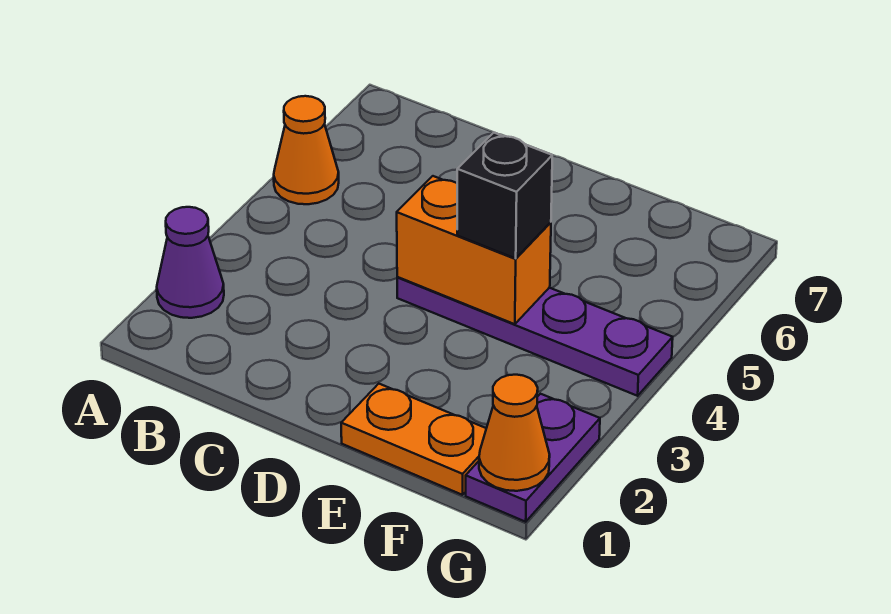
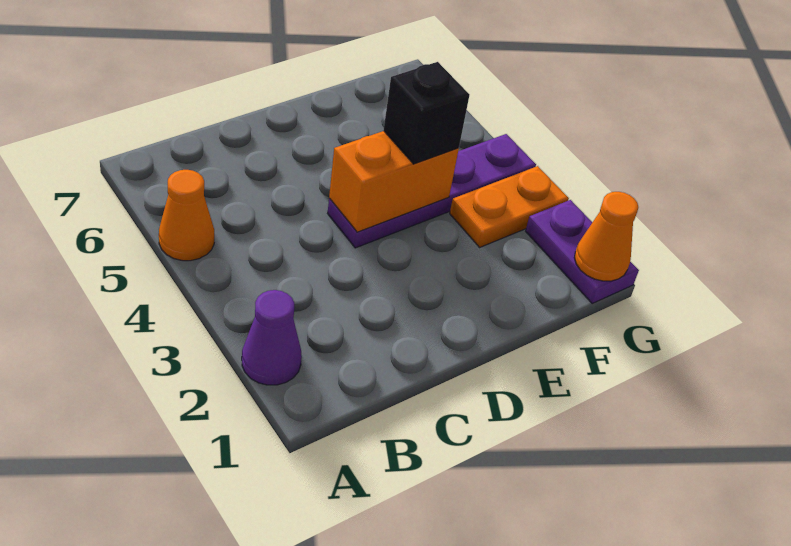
orange plate E1:F1 level 1 -> orange plate F3:G3 level 1

